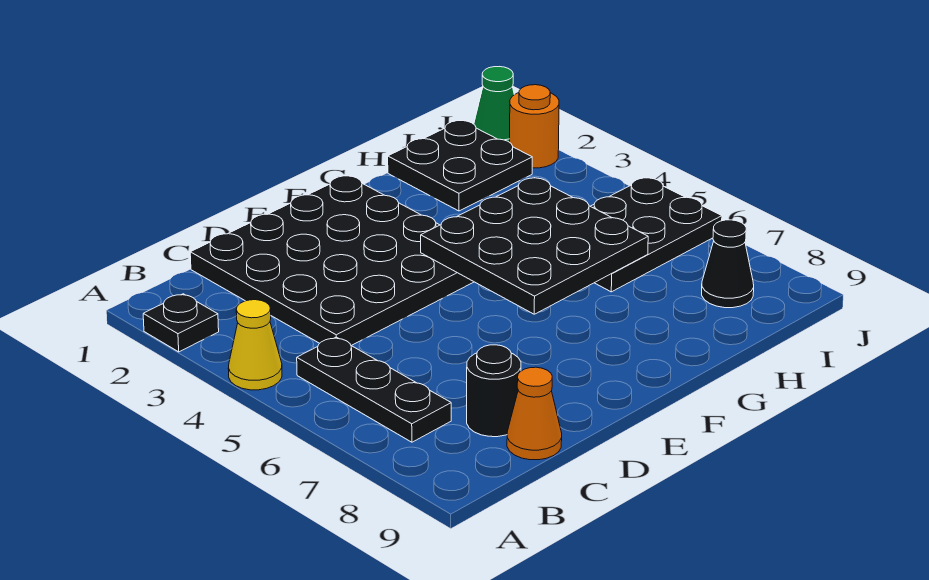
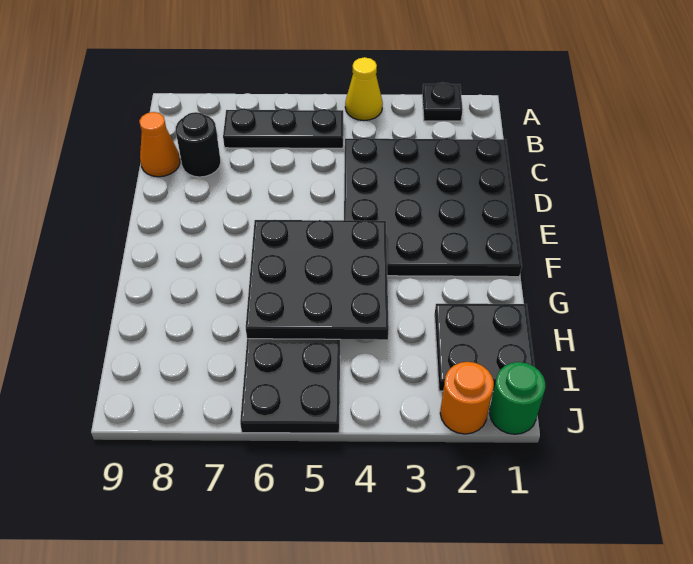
black cone I8 level 1 -> none
green cone J1 level 1 -> green round brick J1 level 1

